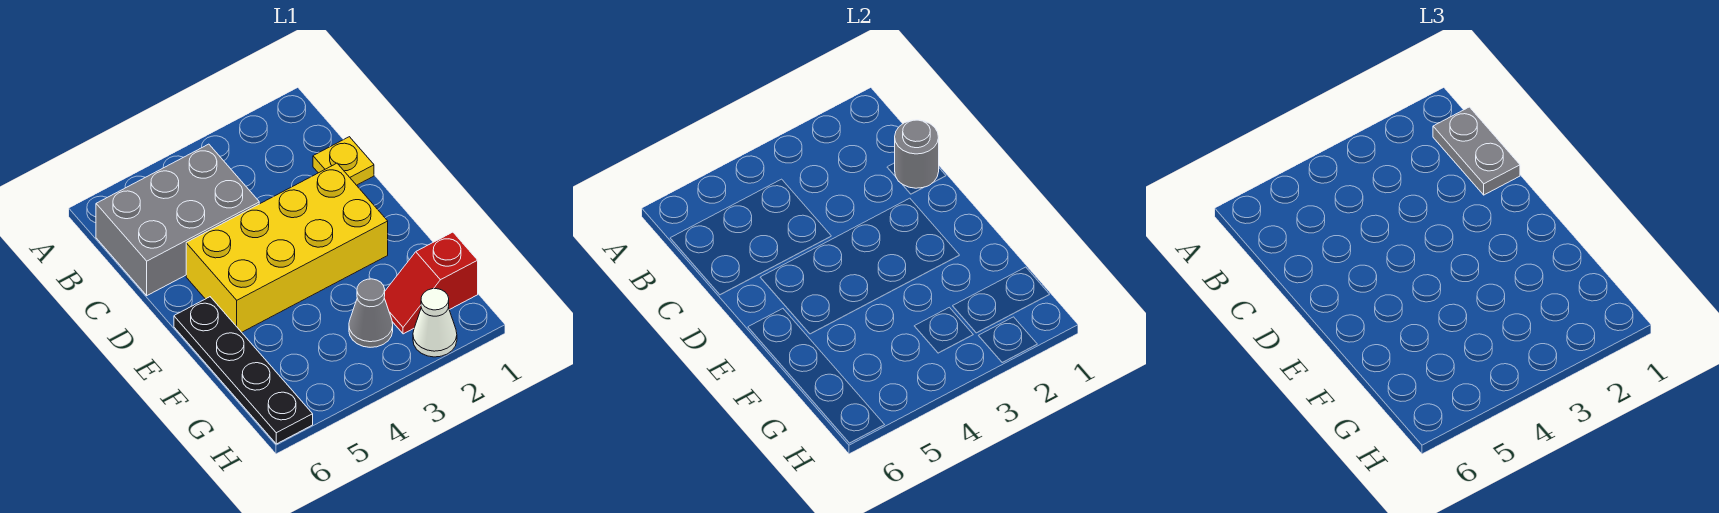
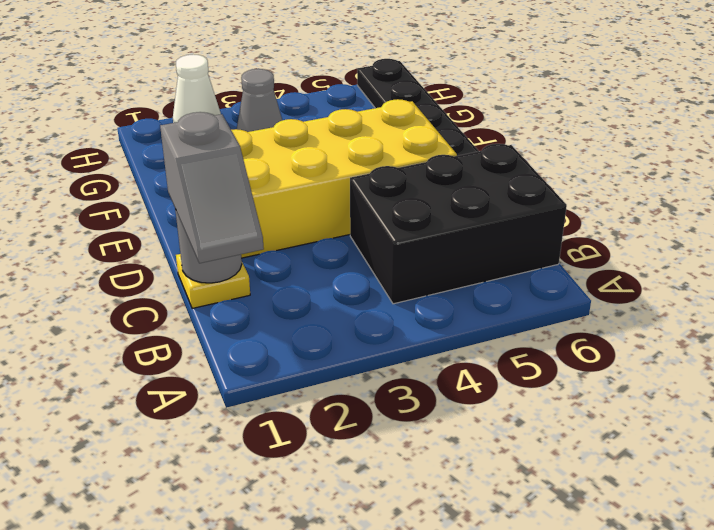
grey plate B1:C1 level 3 -> grey slope B1:C1 level 3 top C
grey brick B4:C6 level 1 -> black brick B4:C6 level 1
red slope G1:G2 level 1 top 1 -> none

